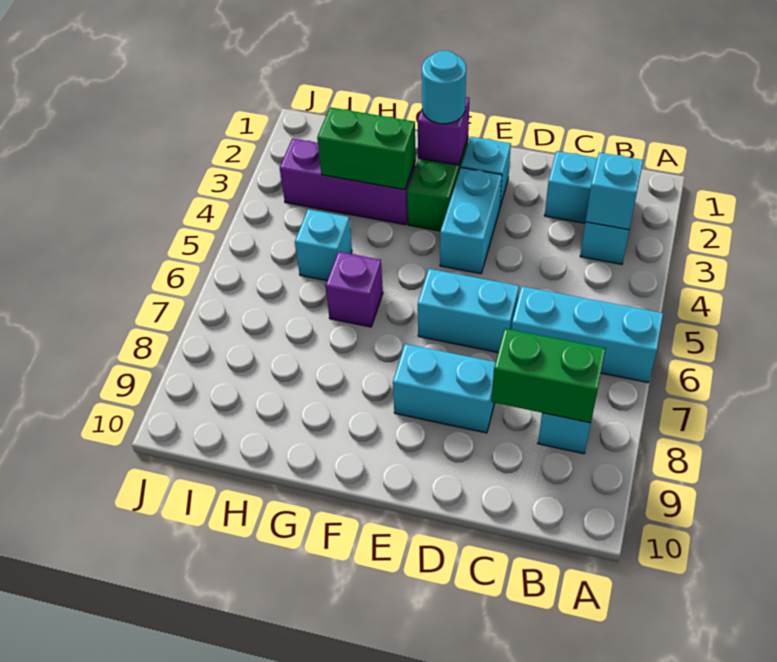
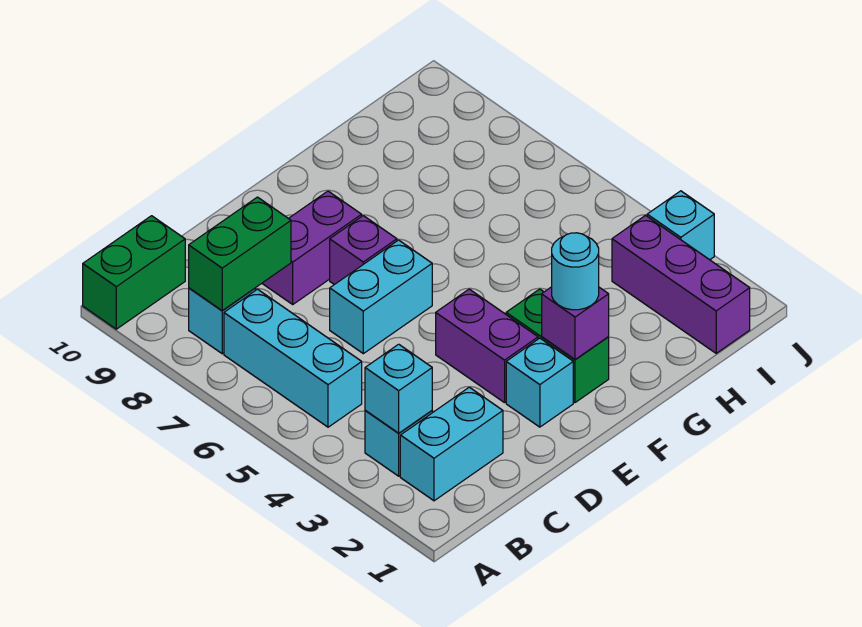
cyan brick A6:C6 level 1 -> cyan brick B5:B7 level 1
cyan brick D8:E8 level 1 -> purple brick D8:E8 level 1
cyan brick E3:E4 level 1 -> purple brick E3:E4 level 1
purple brick G3:I3 level 1 -> purple brick I1:I3 level 1
green brick G3:H3 level 2 -> green brick A10:B10 level 1
purple brick G6 level 1 -> purple brick E7 level 1
cyan brick H5 level 1 -> cyan brick J3 level 1

